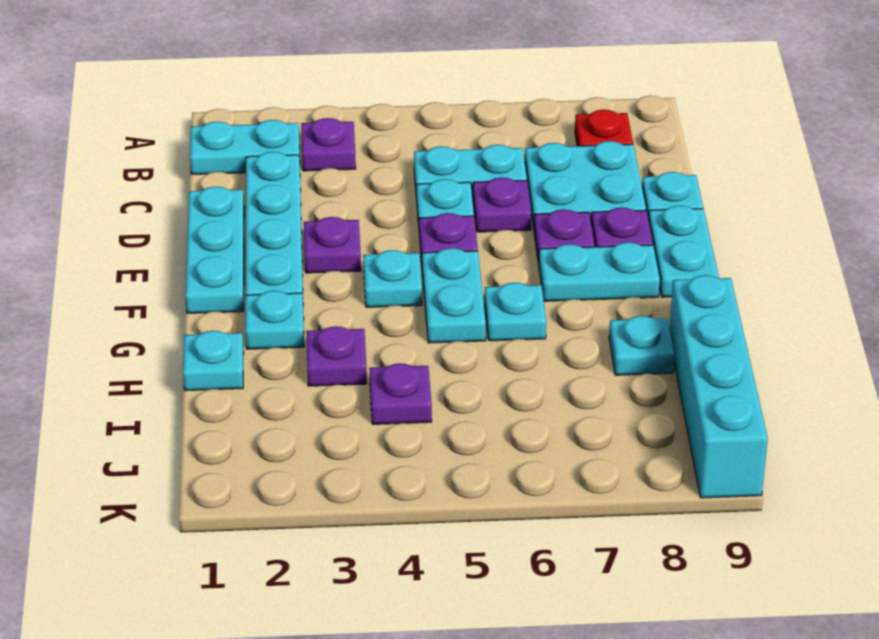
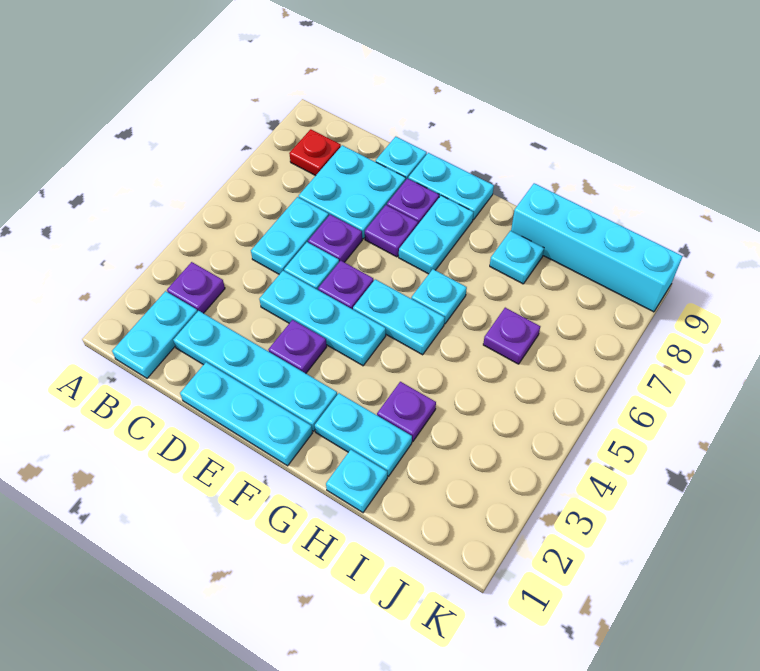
cyan plate F4 level 1 -> cyan plate D4:F4 level 1
cyan plate G2 level 1 -> cyan plate G2:H2 level 1
purple plate I4 level 1 -> purple plate I6 level 1

